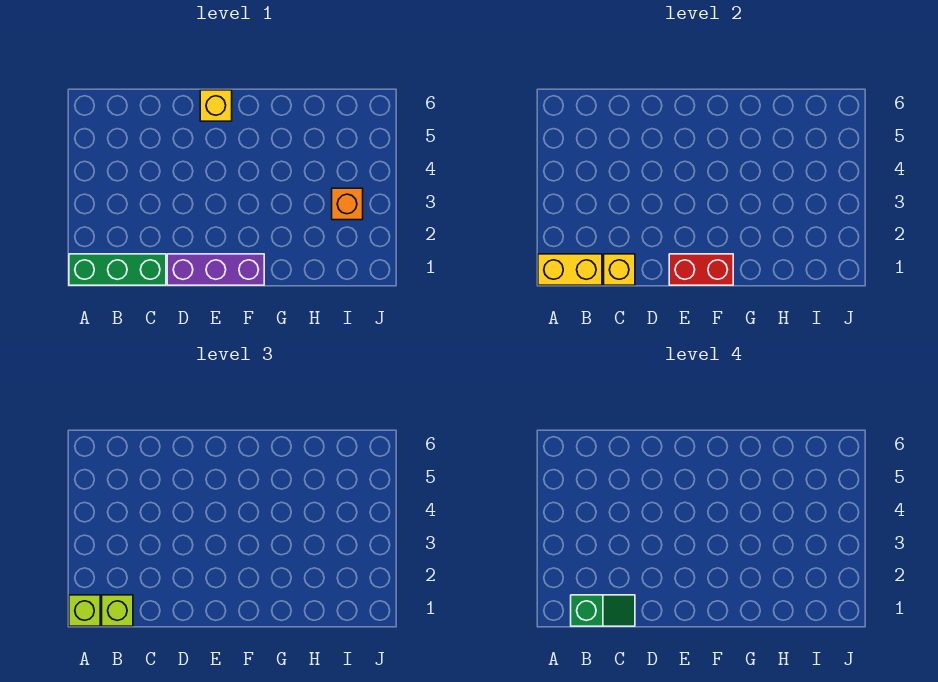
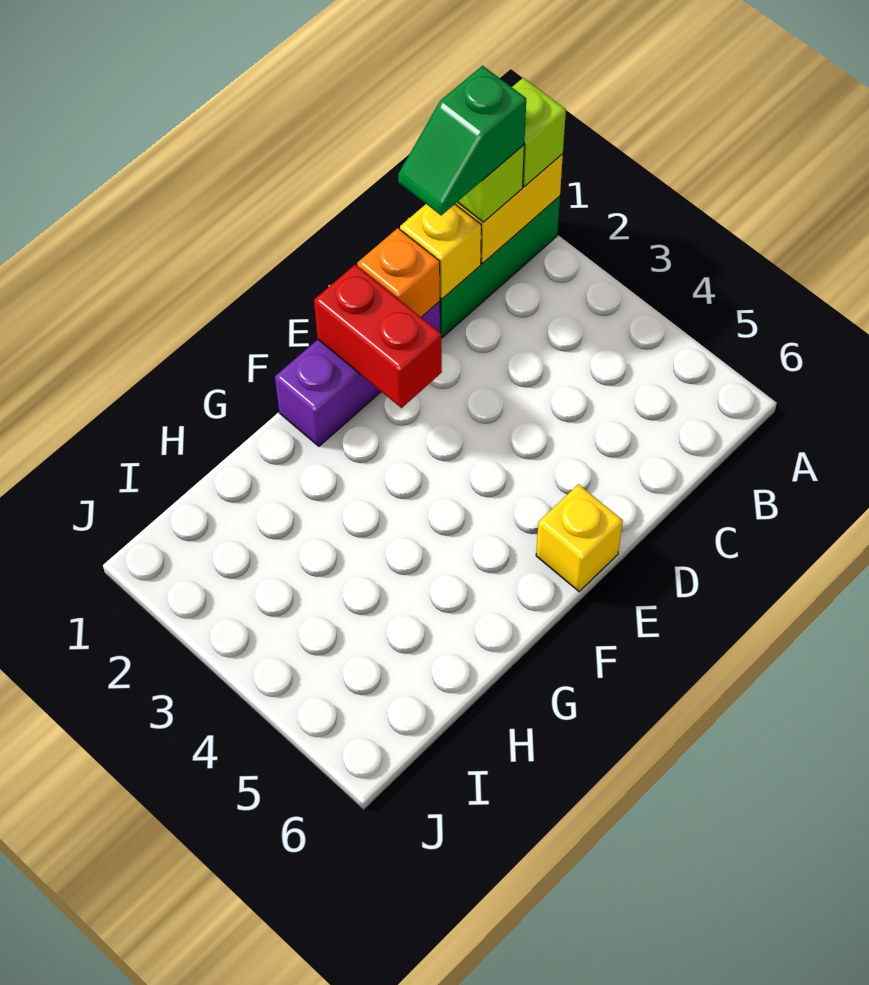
red brick E1:F1 level 2 -> red brick E1:E2 level 2
orange brick I3 level 1 -> orange brick D1 level 2

